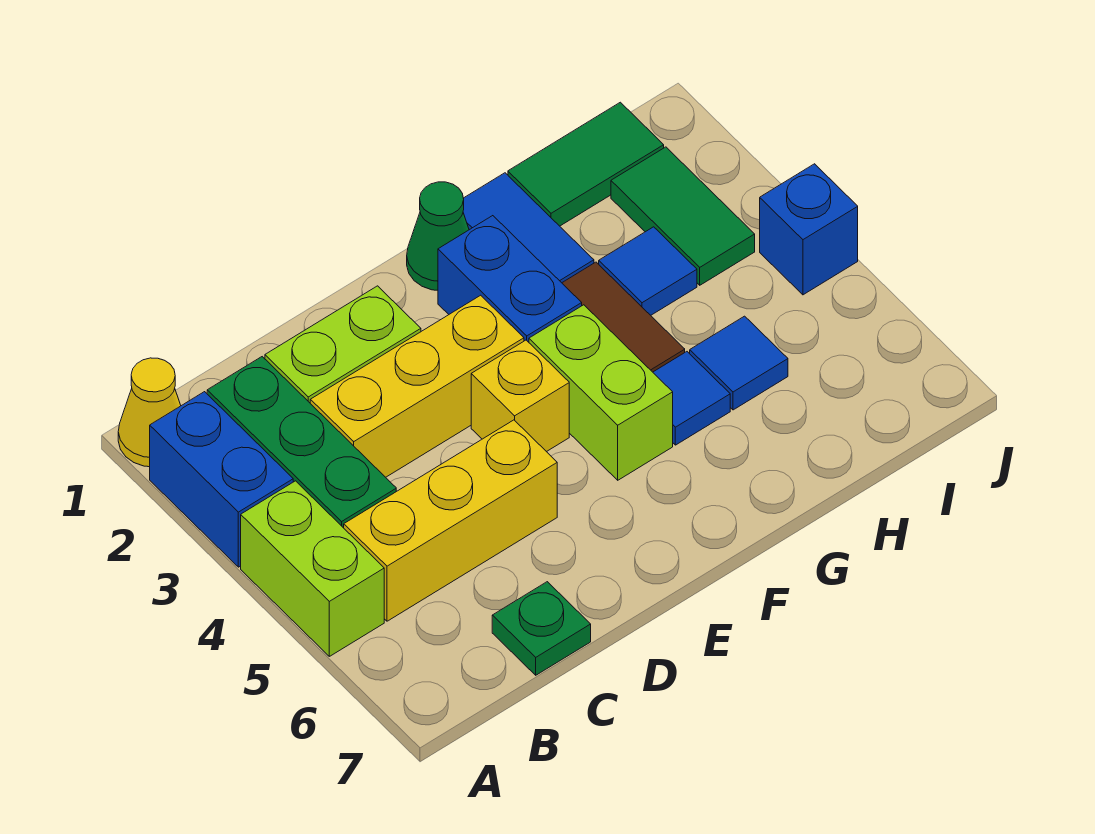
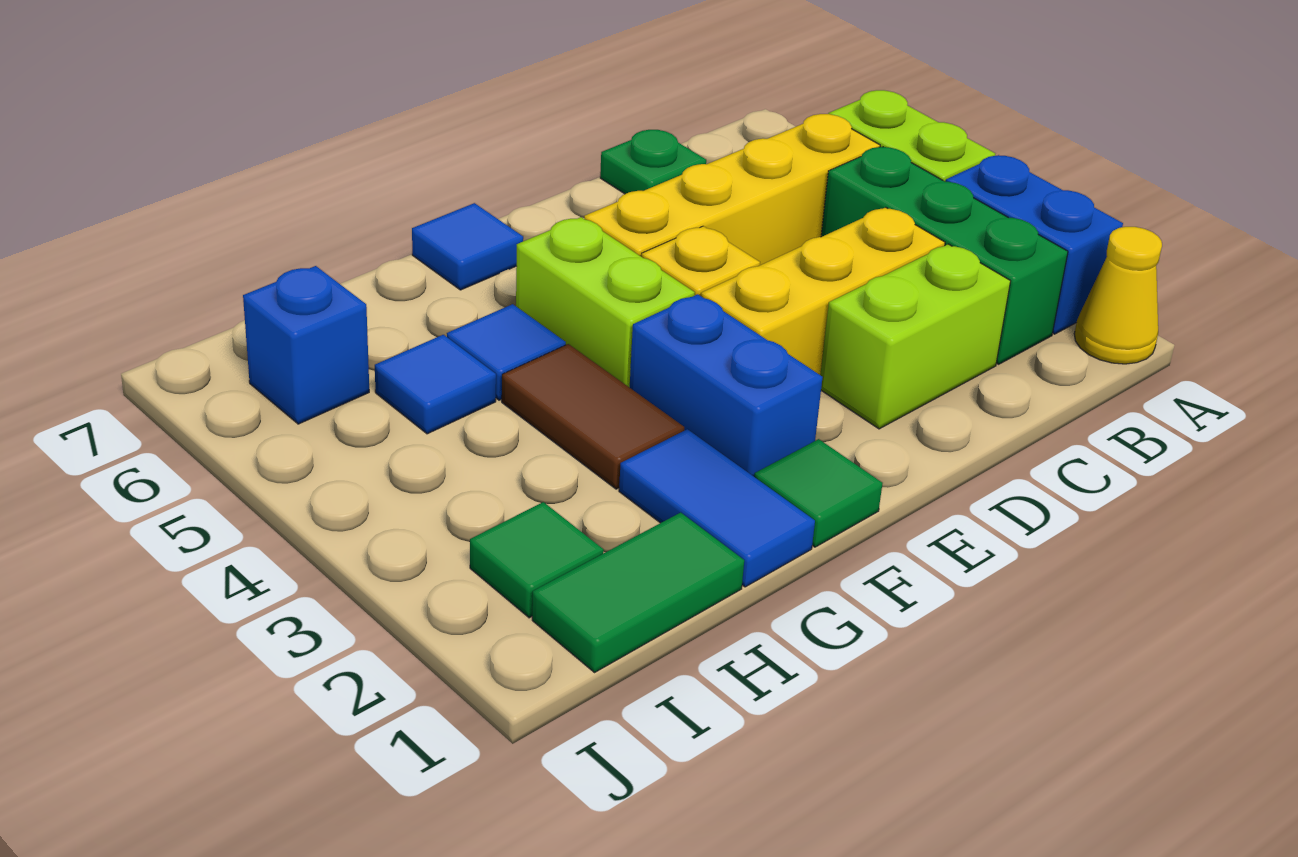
yellow brick B5:D5 level 1 -> yellow brick B5:E5 level 1
green cone F1 level 1 -> green tile F1 level 1
blue tile H3 level 1 -> blue tile F7 level 1
green tile I2:I3 level 1 -> green tile I2 level 1
blue brick J4 level 1 -> blue brick I6 level 1

